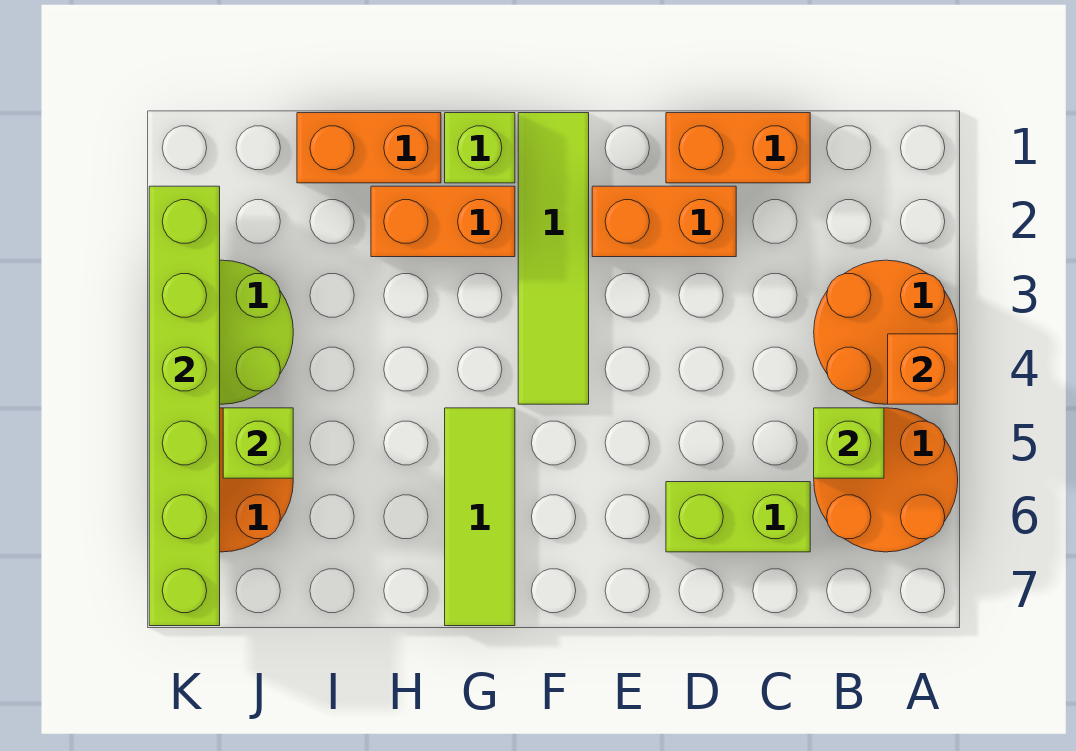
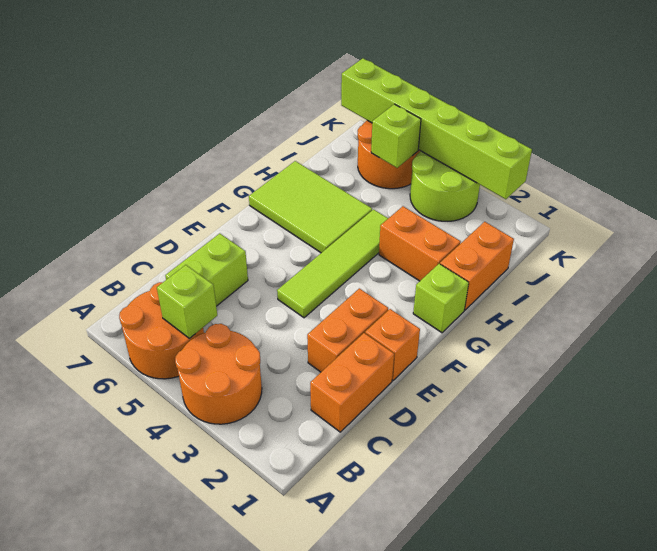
orange brick A4 level 2 -> orange brick E1 level 1
lime tile F1:F4 level 1 -> lime tile E4:H4 level 1
orange brick G2:H2 level 1 -> orange brick H2:H3 level 1
lime tile G5:G7 level 1 -> lime tile G5:H7 level 1

